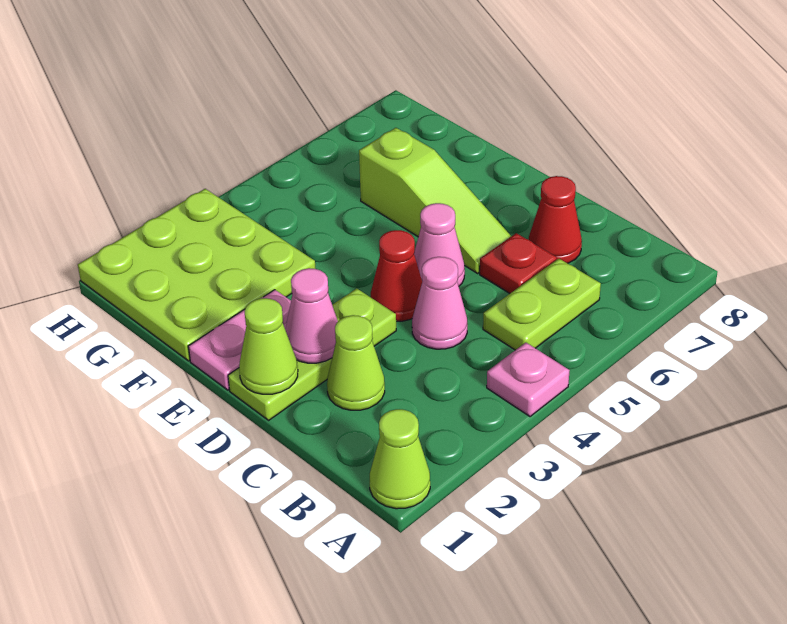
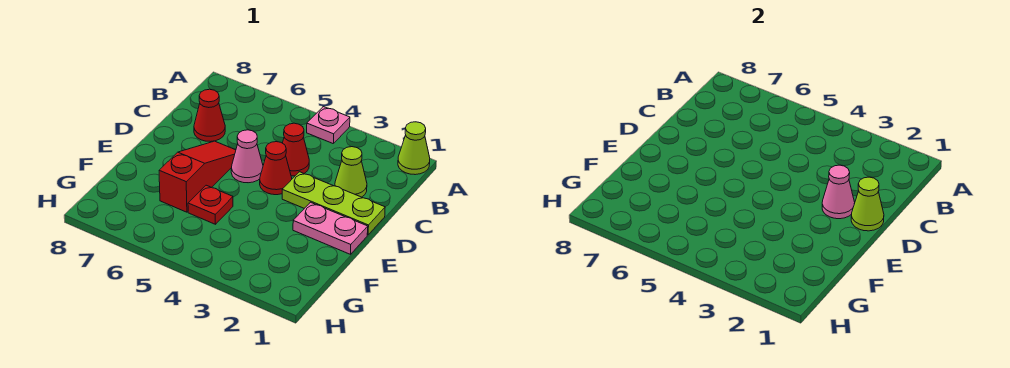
lime plate B5:B6 level 1 -> none
pink cone C4 level 1 -> red cone C4 level 1
red plate C6 level 1 -> red plate F5 level 1
lime slope D6:F6 level 1 top F -> red slope D6:F6 level 1 top F
lime plate F1:H3 level 1 -> none

